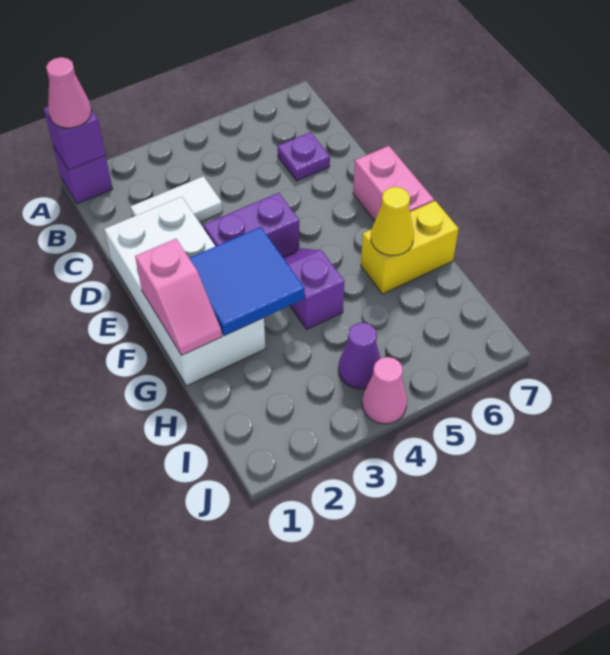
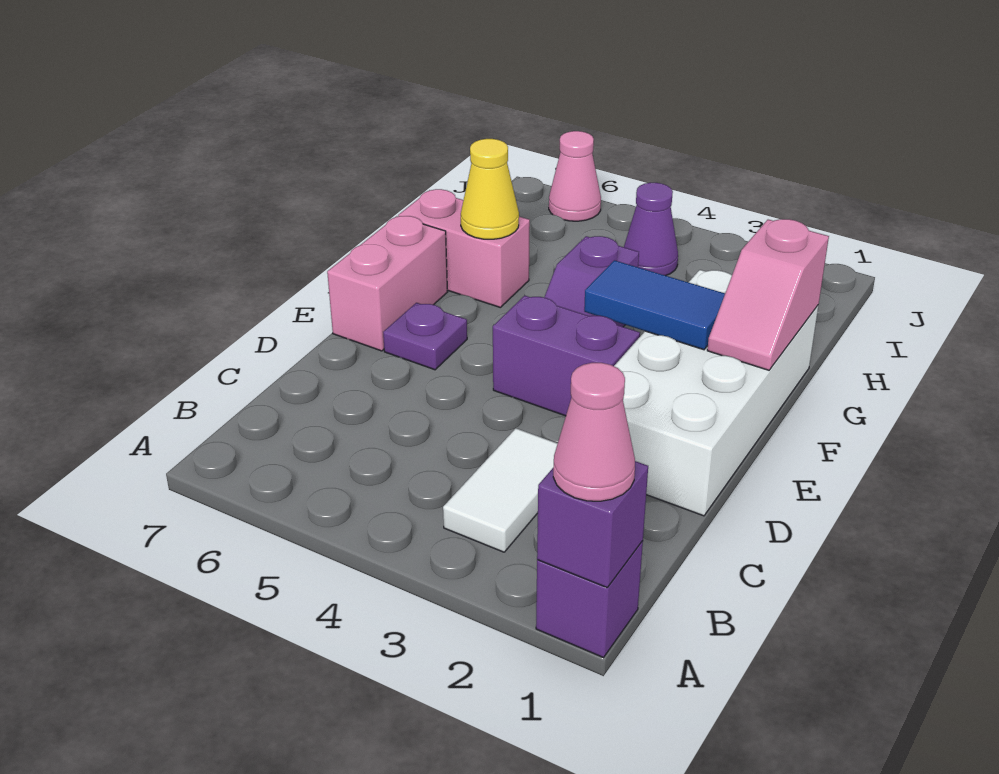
white tile C2:C3 level 1 -> white tile B3:C3 level 1
purple plate C6 level 1 -> purple plate E6 level 1
pink slope F1:G1 level 2 top F -> pink slope F1:G1 level 2 top G
blue tile F2:G3 level 2 -> blue tile F2:F3 level 2
yellow brick G6:G7 level 1 -> pink brick G6:G7 level 1
pink cone J4 level 1 -> pink cone J6 level 1

